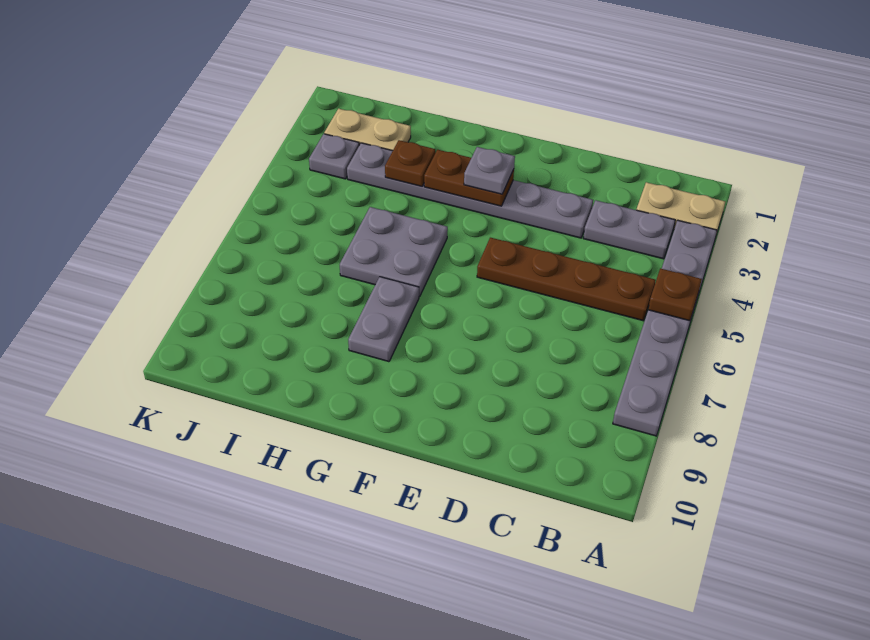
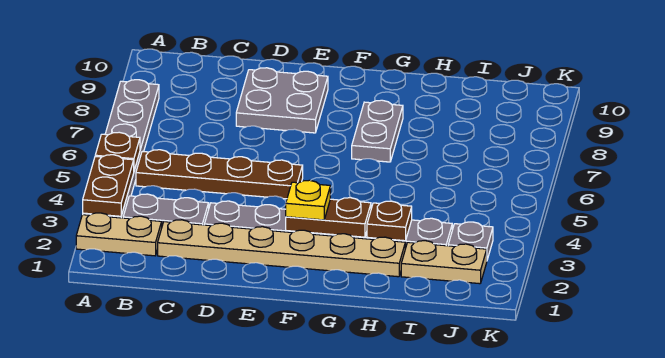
none -> brown plate A3:A4 level 2
none -> tan plate C2:H2 level 1
grey plate F3 level 3 -> yellow plate F3 level 3
grey plate G5:H6 level 1 -> grey plate D8:E9 level 1

